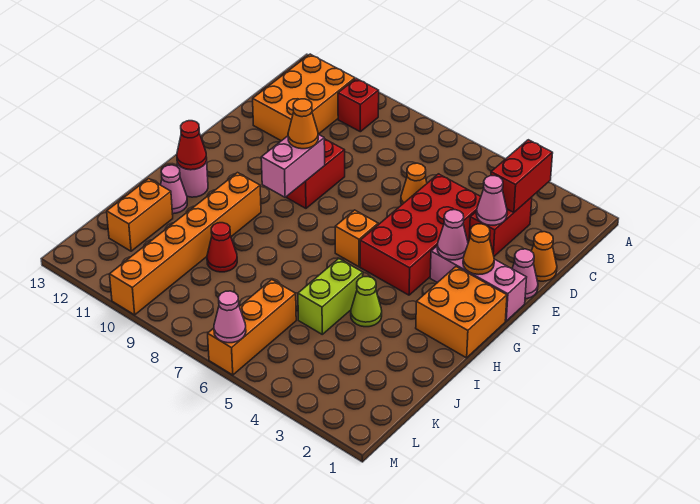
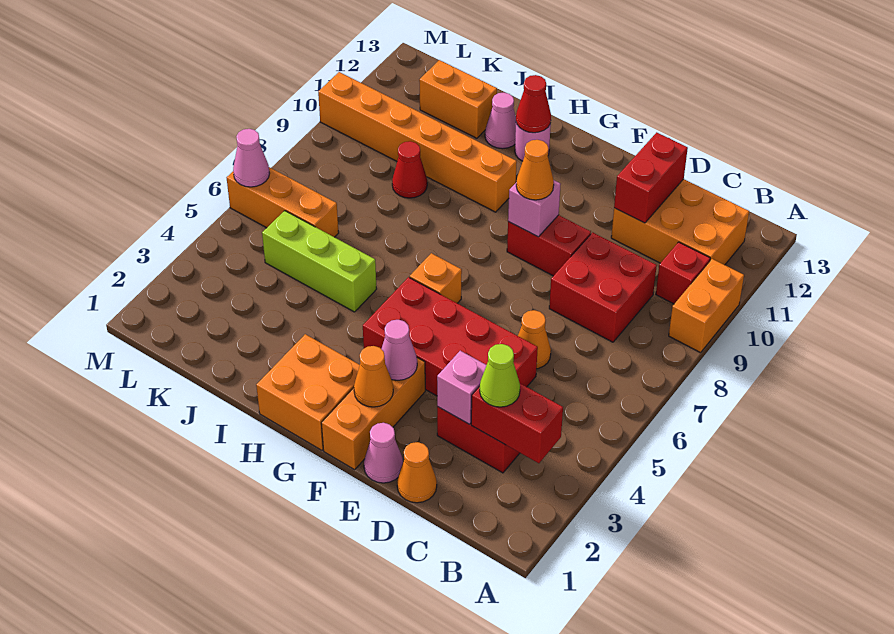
none -> orange brick A9:A10 level 1
none -> red brick C8:D9 level 1
pink cone D3 level 2 -> pink brick D3 level 2
none -> red brick D11:D12 level 2
pink brick F1:F3 level 1 -> orange brick F1:F3 level 1
pink brick F9:G9 level 2 -> pink brick F9 level 2
lime cone I4 level 1 -> lime cone C3 level 3
lime brick I5:J5 level 1 -> lime brick I5:K5 level 1

